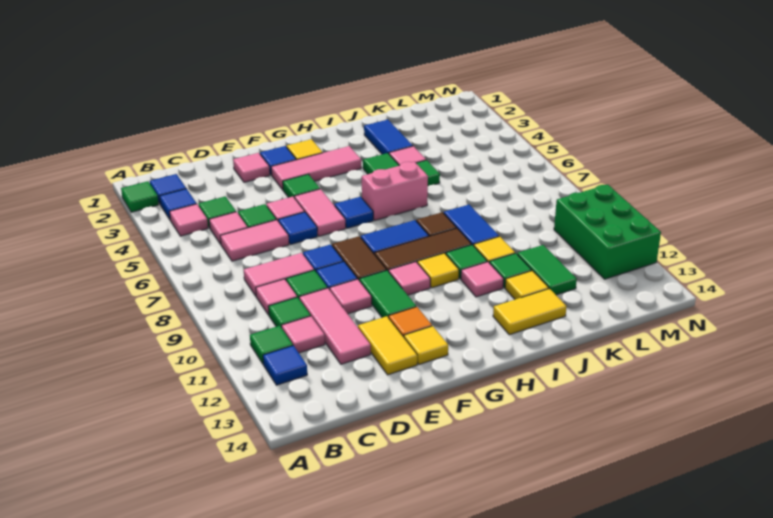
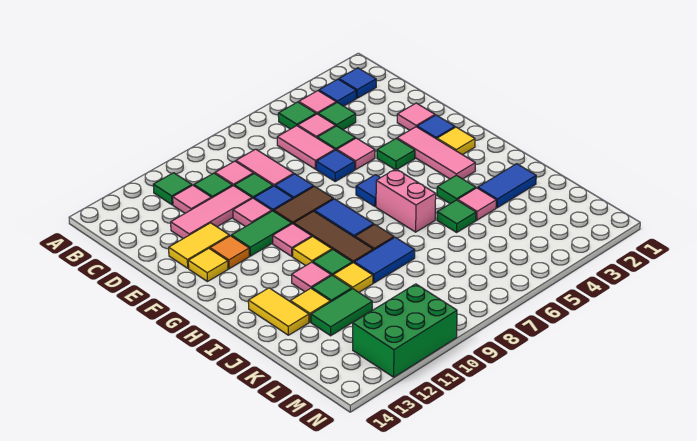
green tile A2 level 1 -> green tile B5 level 1
blue tile B12 level 1 -> none
pink tile F5:F6 level 1 -> none

